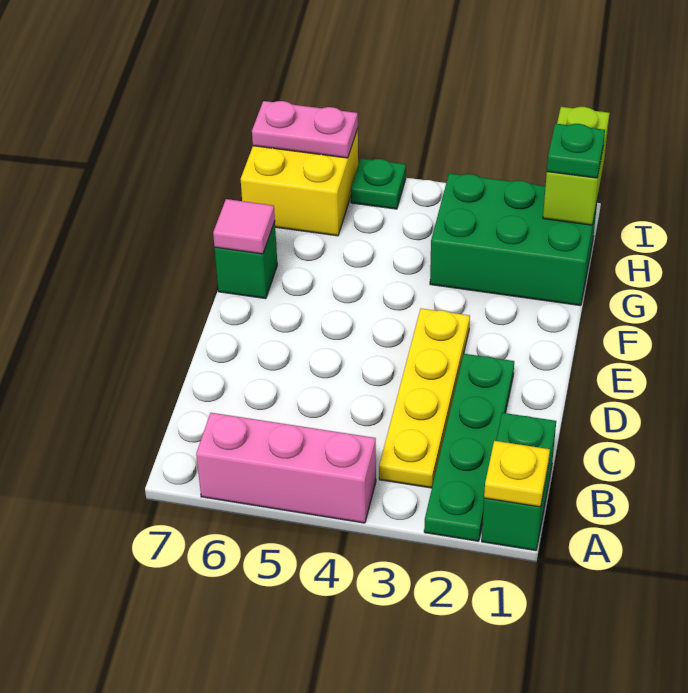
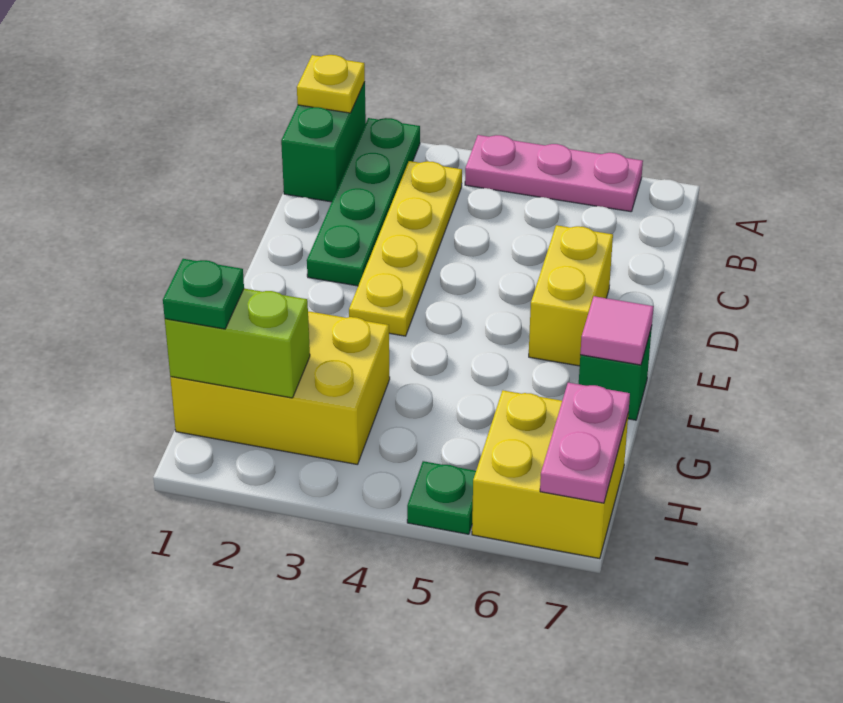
pink brick A4:A6 level 1 -> pink plate A4:A6 level 1
none -> yellow brick D6:E6 level 1
green brick G1:H3 level 1 -> yellow brick G1:H3 level 1
lime brick H1:I1 level 2 -> lime brick H1:H2 level 2
pink plate I6:I7 level 2 -> pink plate H7:I7 level 2

